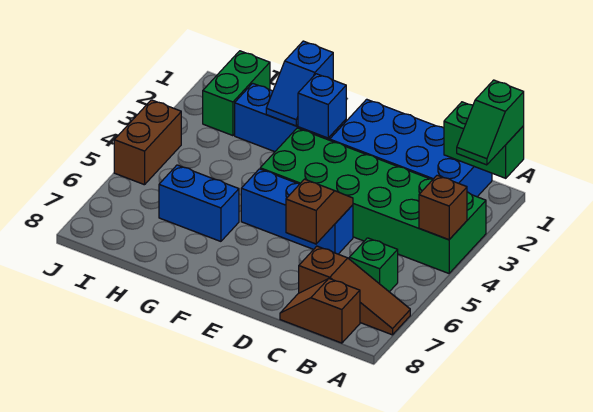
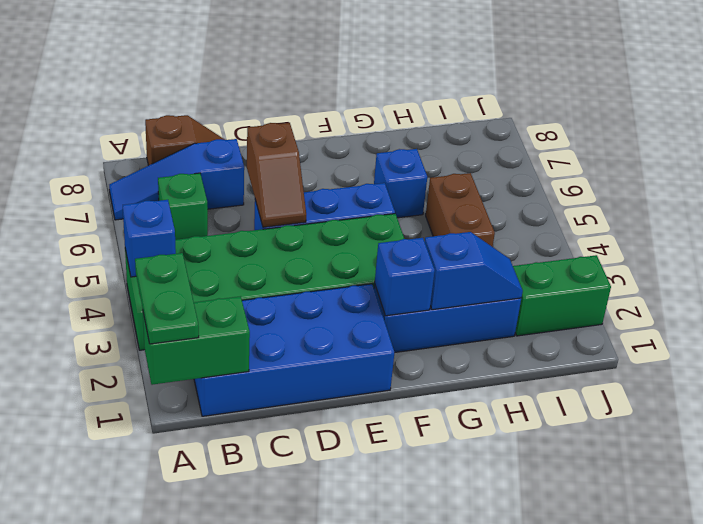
green slope A1:A2 level 3 top 1 -> green plate A1:A2 level 3
brown brick A4 level 2 -> blue brick A4 level 2
brown slope A7:C7 level 1 top C -> blue slope A7:C7 level 1 top C
blue slope G1:G2 level 2 top 1 -> blue slope G2:H2 level 2 top G
blue brick G6:H6 level 1 -> blue brick G6 level 1
green brick I1:I2 level 1 -> green brick I2:J2 level 1
brown brick J4:J5 level 1 -> brown brick H4:H5 level 1

